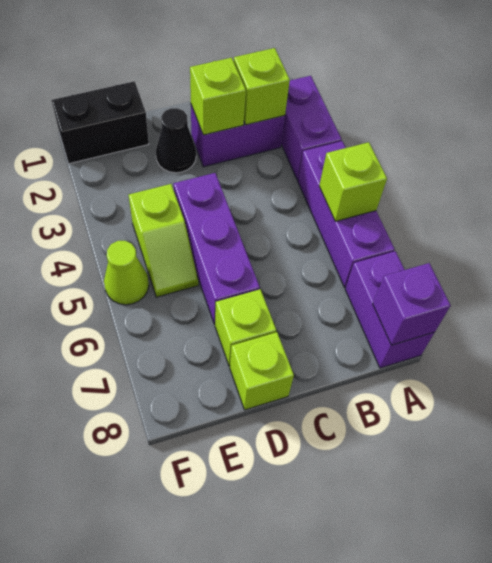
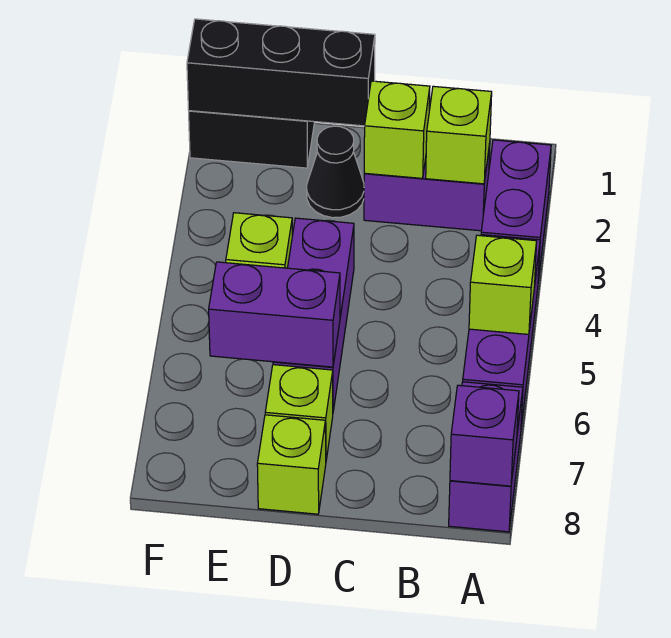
none -> black brick D1:F1 level 2
none -> purple brick D6:E6 level 2
lime cone F5 level 1 -> none

